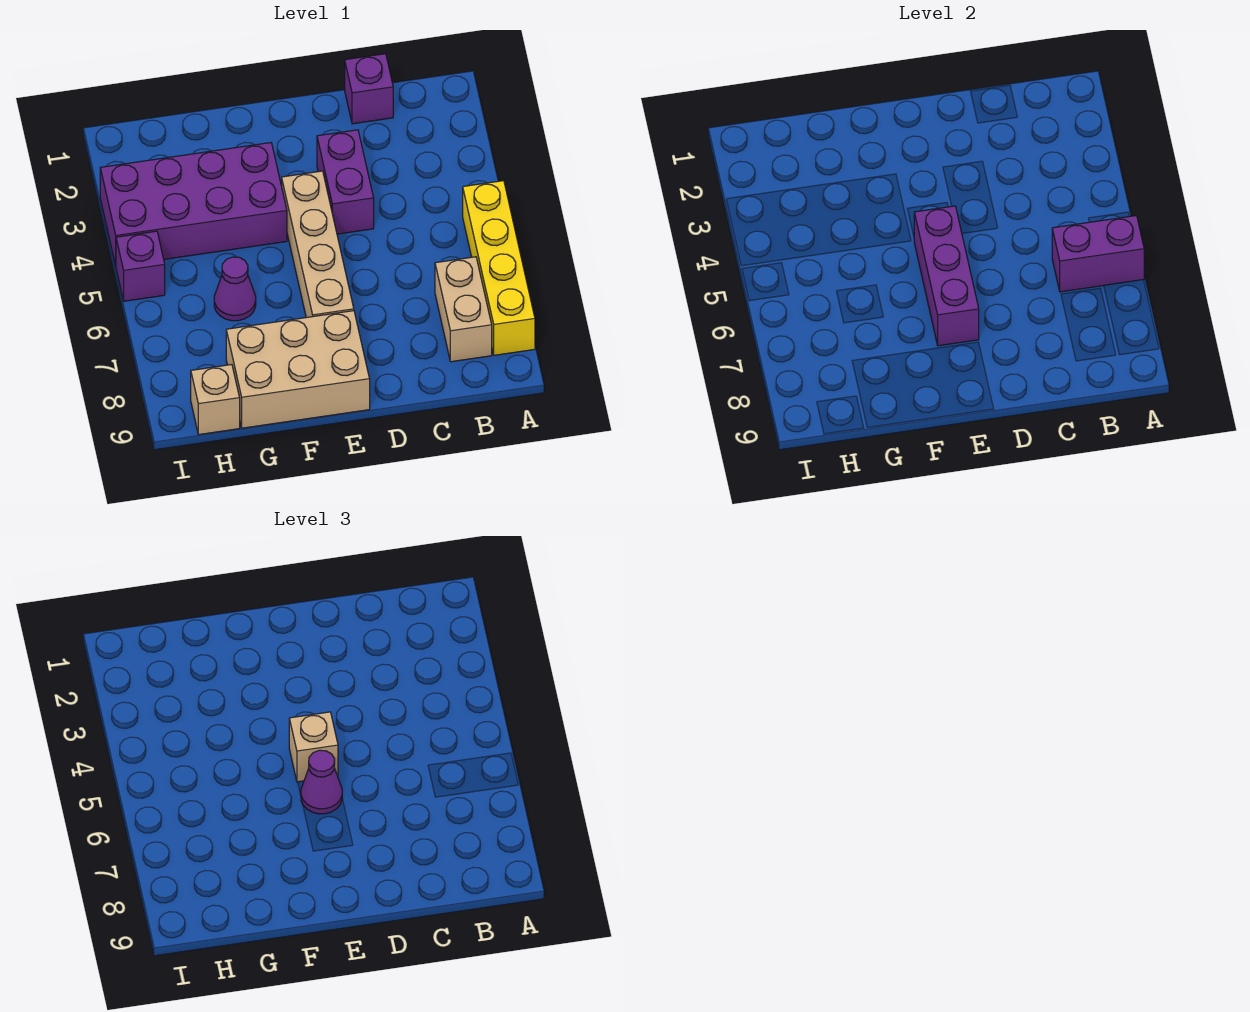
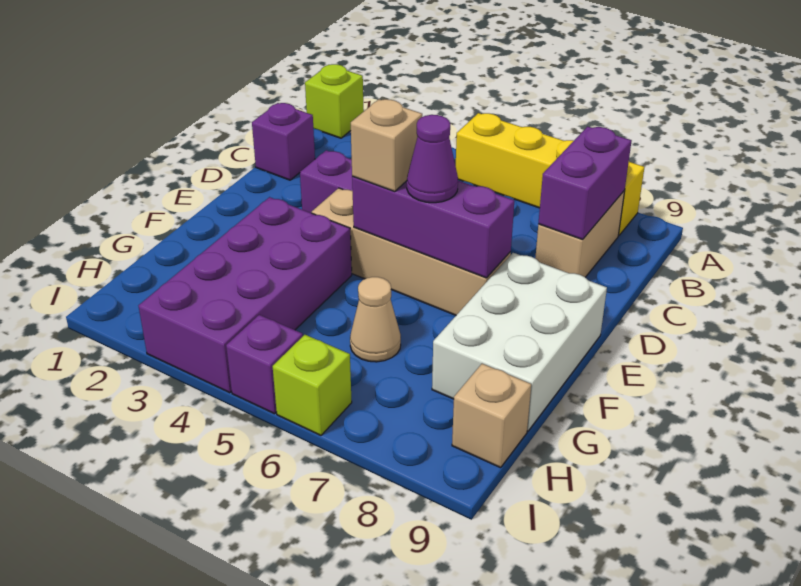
none -> lime brick A1 level 1
purple brick A6:B6 level 2 -> purple brick B8:C8 level 2
tan brick B7:B8 level 1 -> tan brick B8:C8 level 1
tan brick E8:G9 level 1 -> white brick E8:G9 level 1
purple cone G6 level 1 -> tan cone G6 level 1
none -> lime brick I6 level 1

